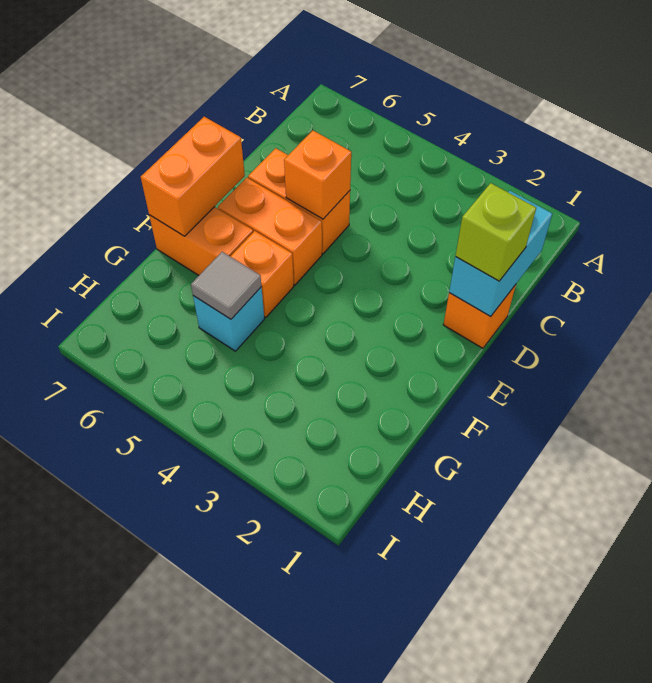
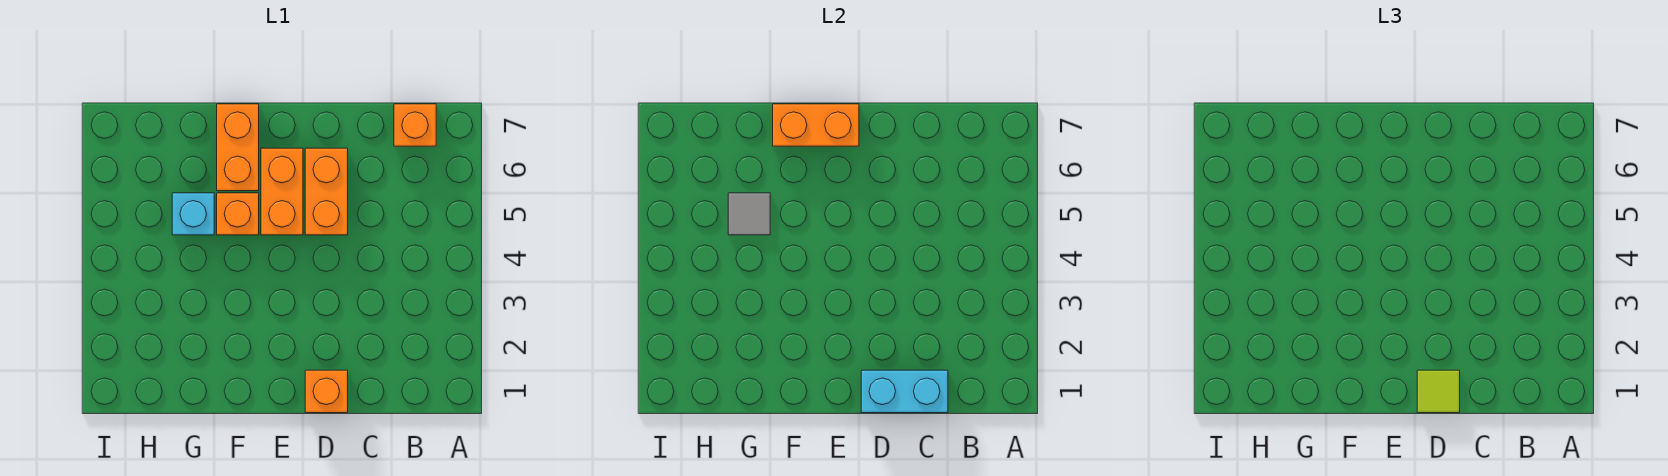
lime brick D1 level 3 -> lime tile D1 level 3
orange brick D5 level 2 -> orange brick B7 level 1

